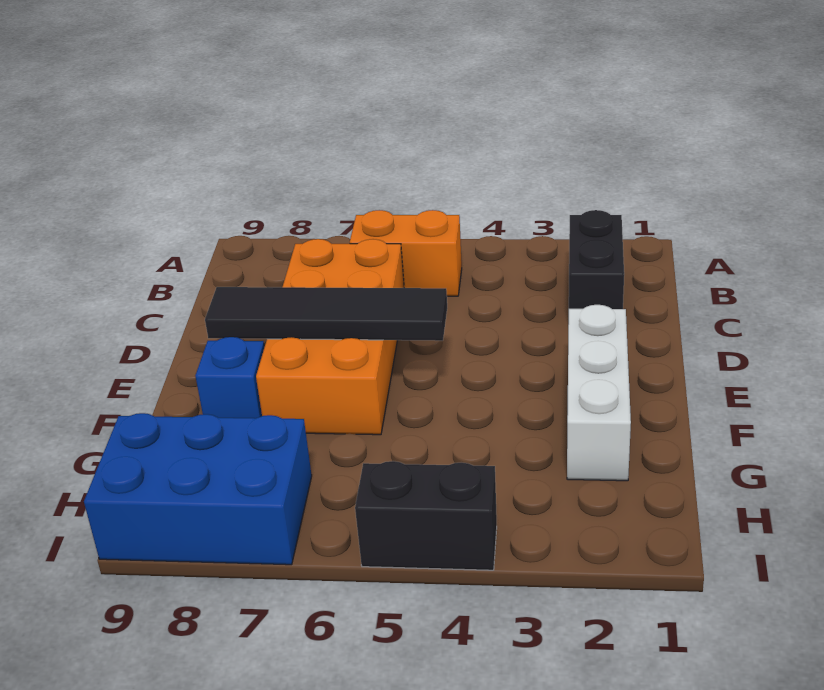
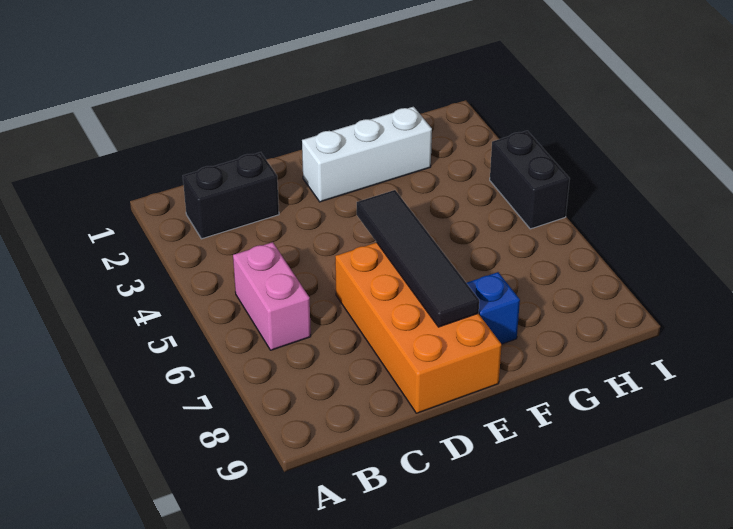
orange brick B5:B6 level 1 -> pink brick B5:B6 level 1
orange brick C6:F7 level 1 -> orange brick D6:E9 level 1
blue brick H7:I9 level 1 -> none

